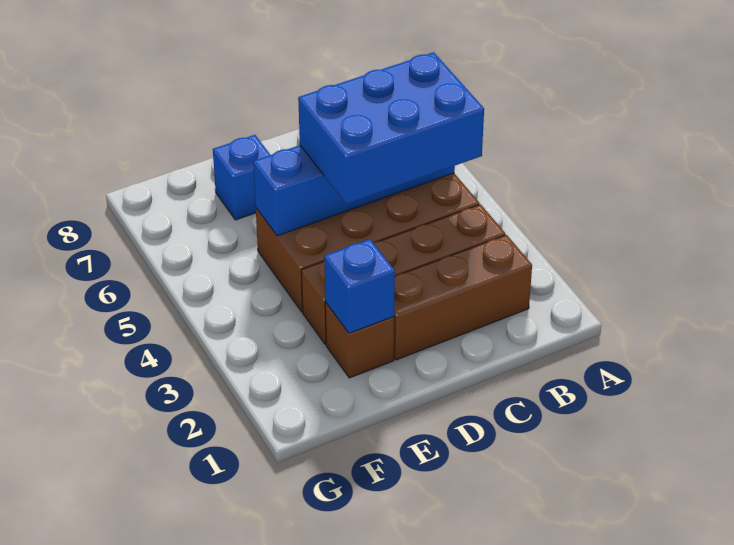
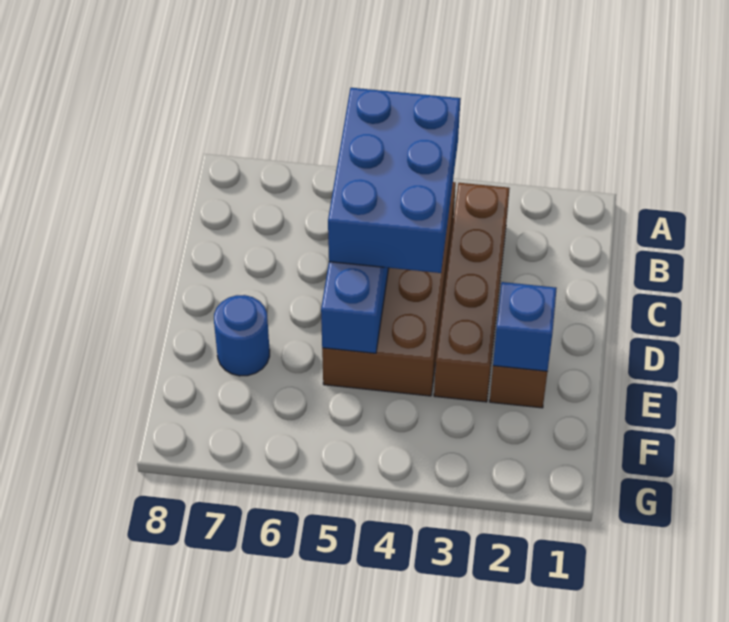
brown brick B2:D2 level 1 -> none
blue brick E7 level 1 -> blue round brick E7 level 1

